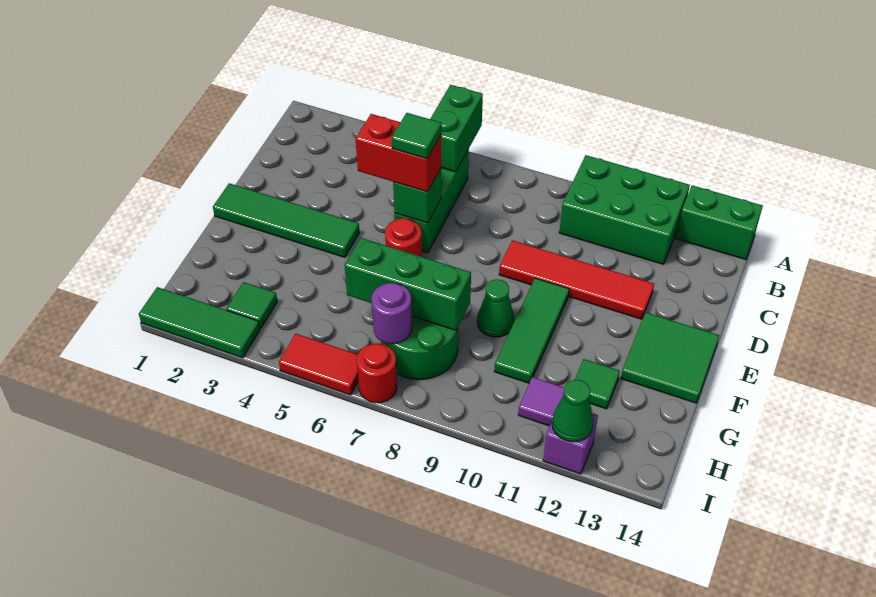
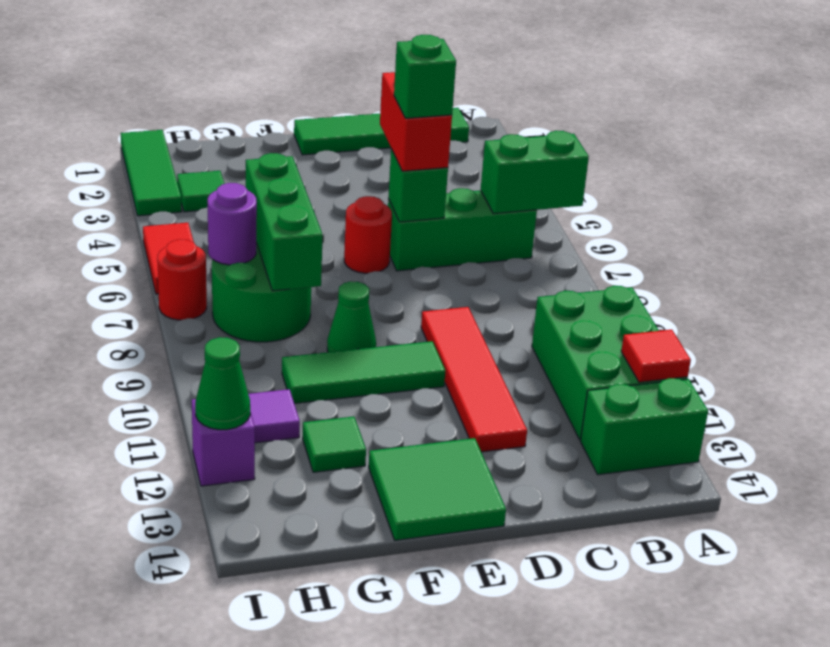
none -> red tile A12 level 2
green brick A13:A14 level 1 -> green brick A13:B13 level 1
green tile D6 level 4 -> green brick D6 level 4
green tile E1:E4 level 1 -> green tile B1:E1 level 1

